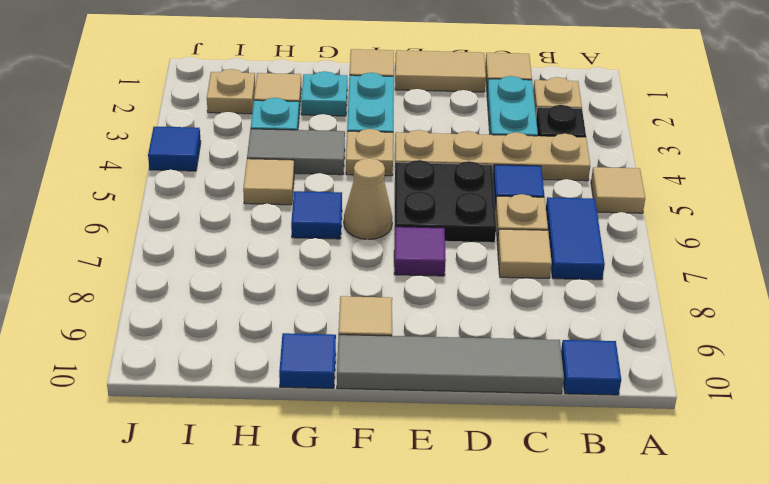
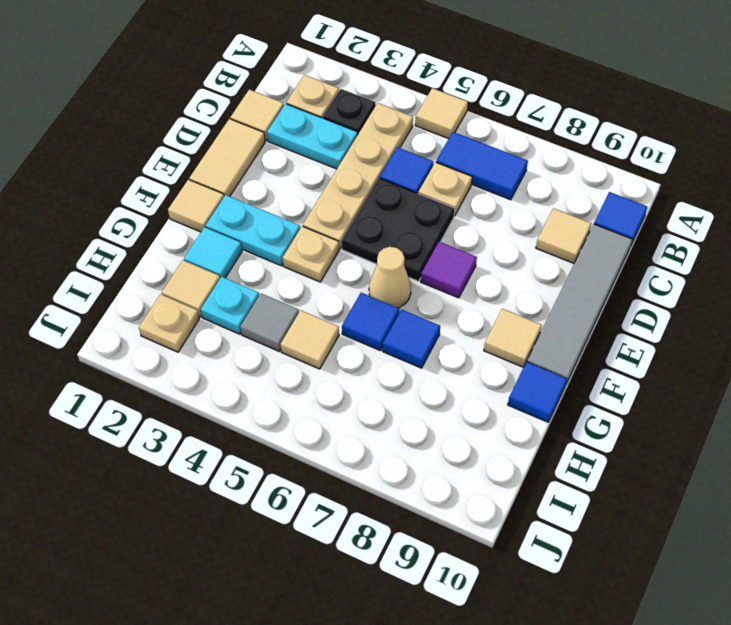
tan tile C7 level 1 -> tan tile C9 level 1
cyan plate G2 level 1 -> cyan tile G2 level 1
grey tile G4:H4 level 1 -> grey tile H4 level 1
blue tile J4 level 1 -> blue tile G7 level 1

